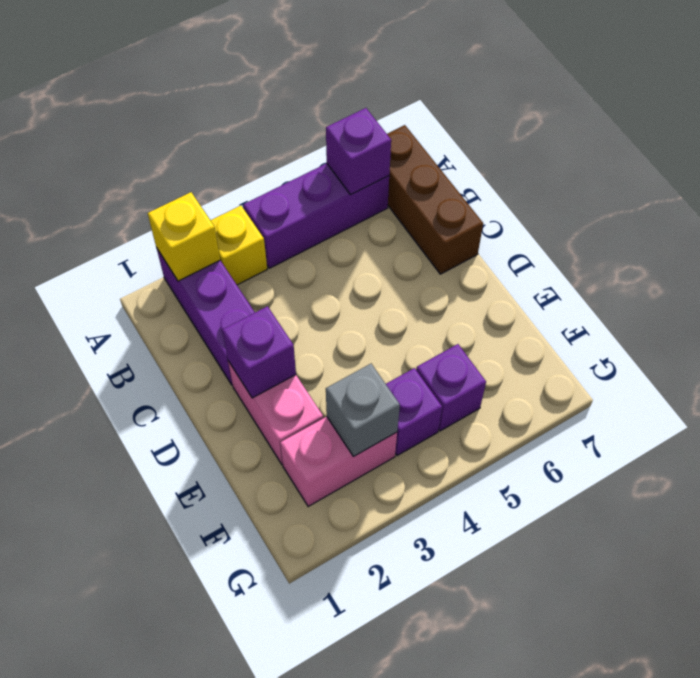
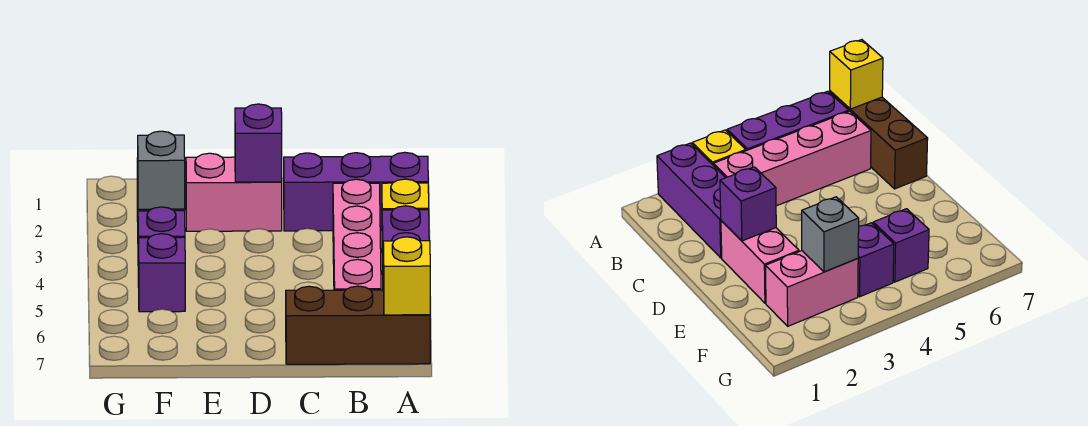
yellow brick A2 level 2 -> yellow brick A7 level 2
purple brick A6 level 2 -> none
none -> pink brick B3:B6 level 1

